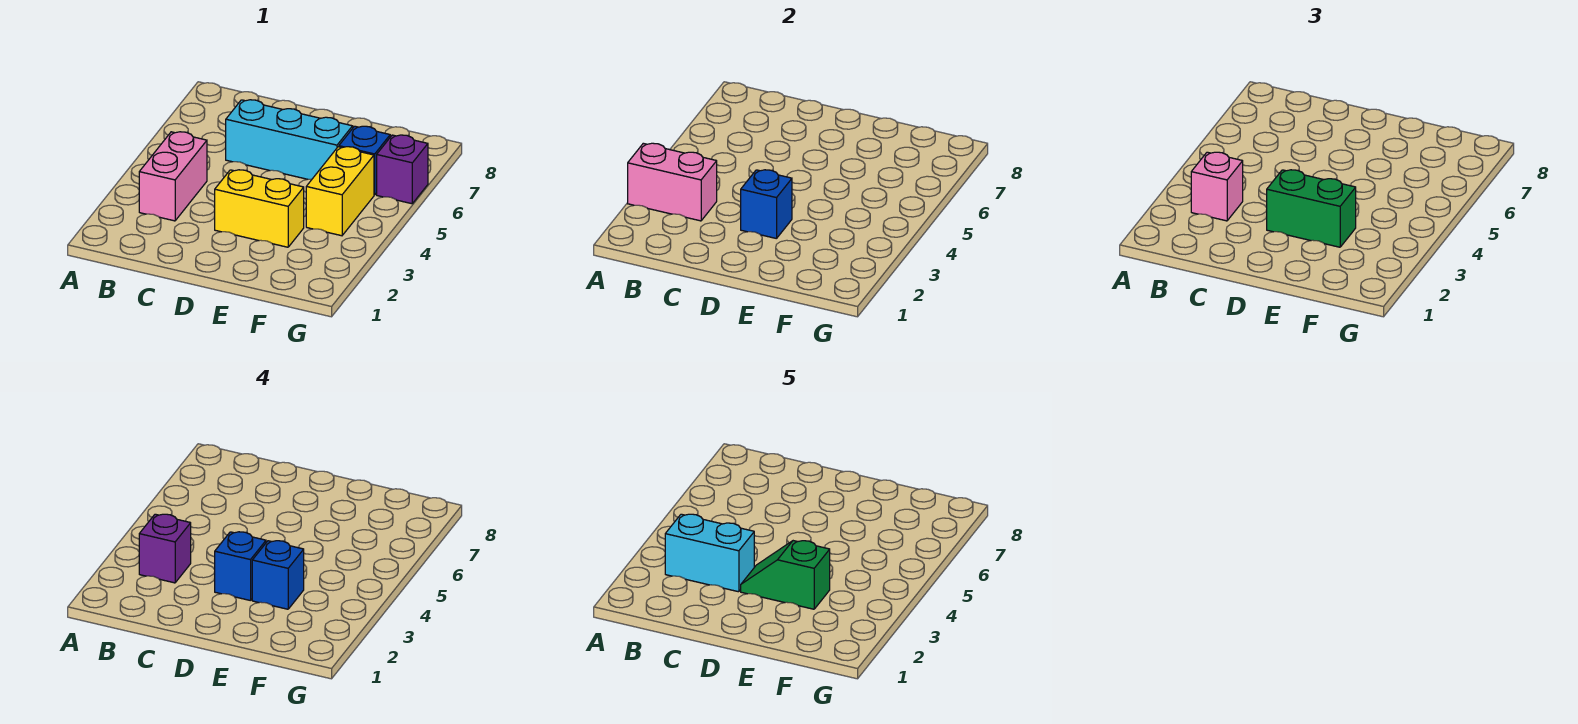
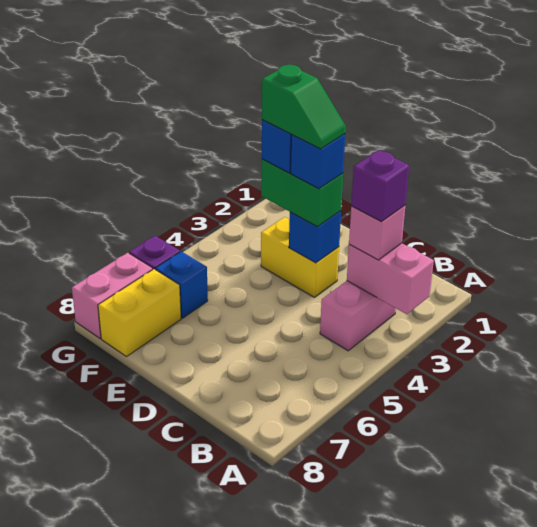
cyan brick B3:C3 level 5 -> none
cyan brick C6:E6 level 1 -> none
yellow brick F4:F5 level 1 -> yellow brick F7:F8 level 1
none -> pink brick G7:G8 level 1

